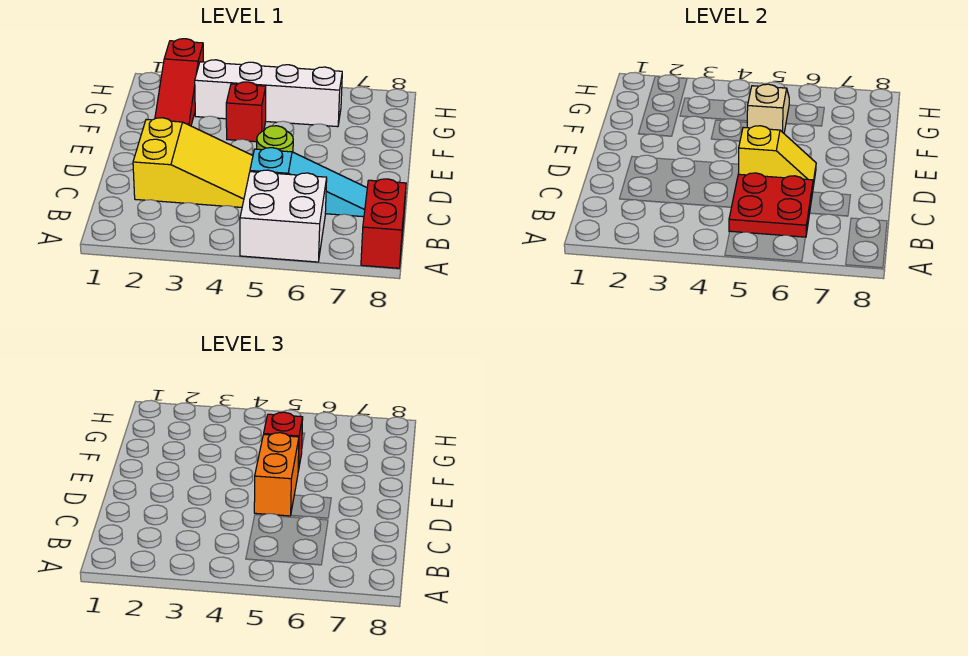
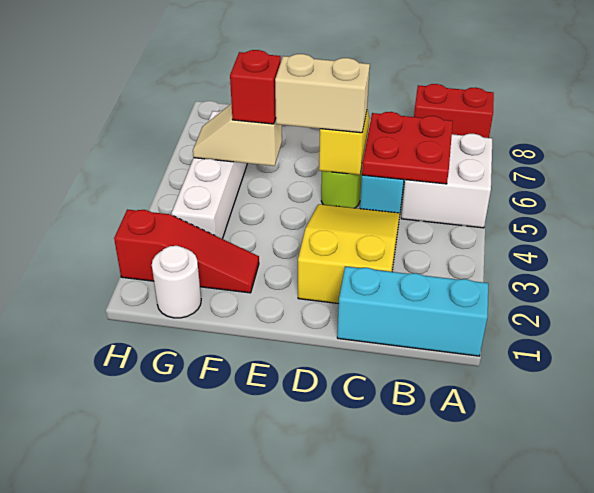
none -> cyan brick A1:C1 level 1
orange brick D5:E5 level 3 -> tan brick D5:E5 level 3
red brick F4 level 1 -> none
none -> white round brick G1 level 1

